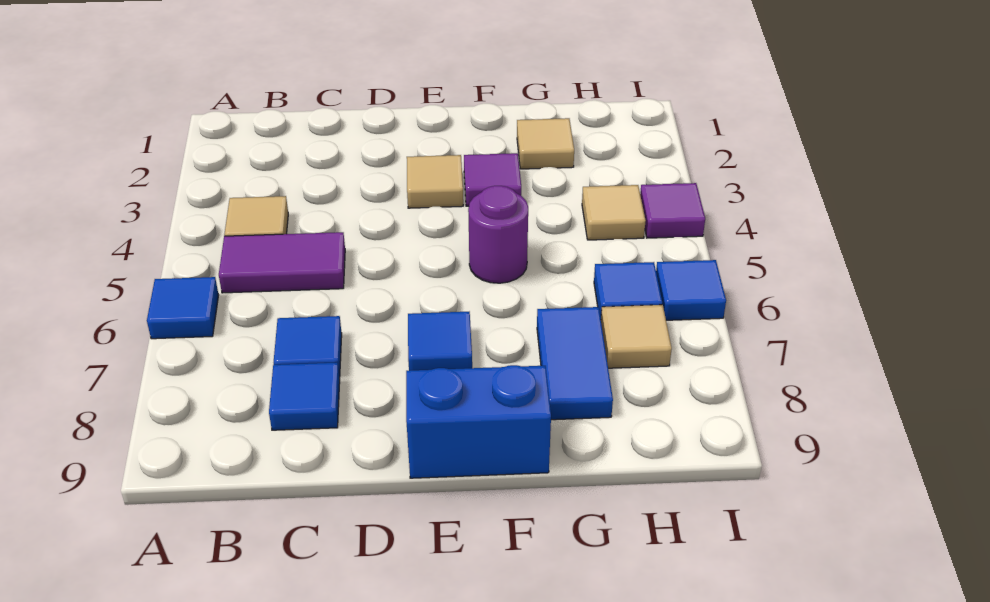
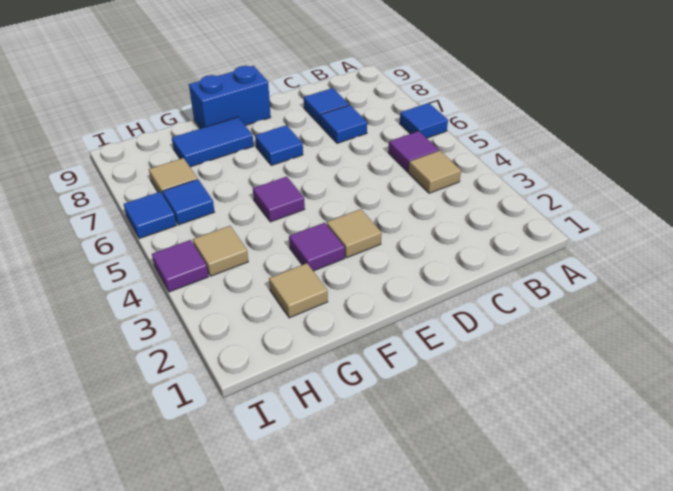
purple tile B5:C5 level 1 -> purple tile B5 level 1
purple round brick F5 level 1 -> purple tile F5 level 1
blue tile G7:G8 level 1 -> blue tile F8:G8 level 1

